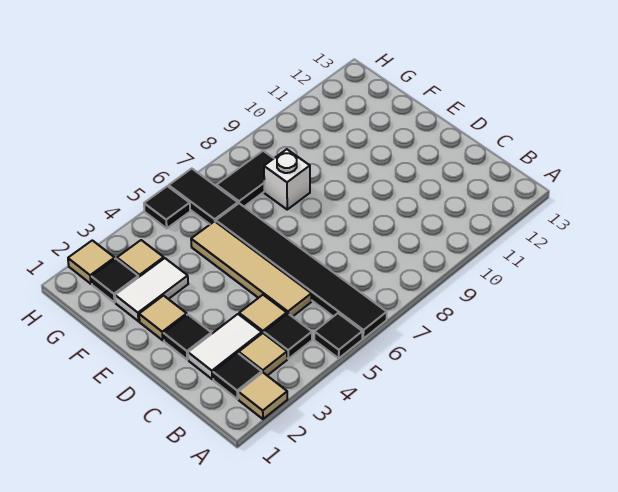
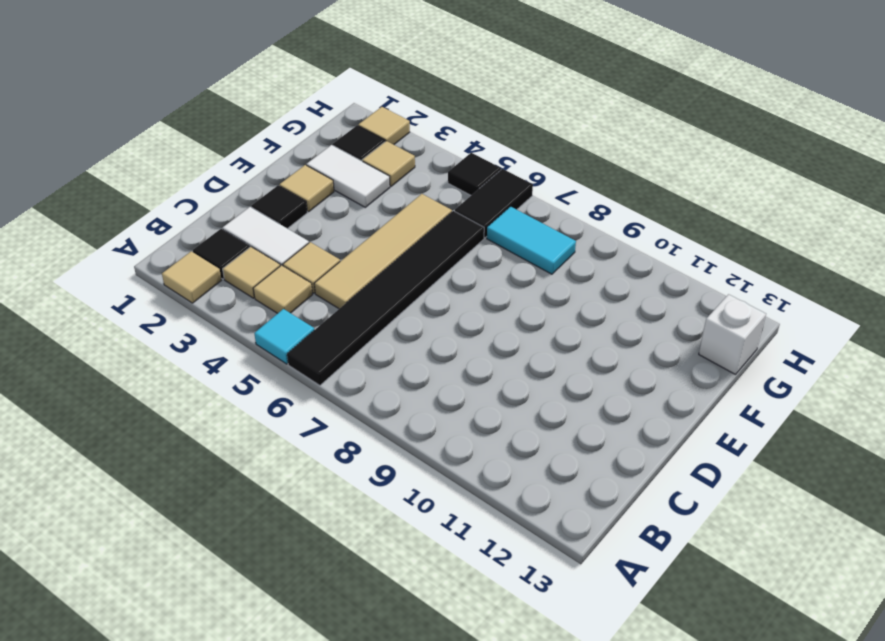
black tile A5 level 1 -> cyan tile A5 level 1
black tile B4 level 1 -> tan tile B4 level 1
white brick F8 level 1 -> white brick G13 level 1
black tile G7:G8 level 1 -> cyan tile G7:G8 level 1

